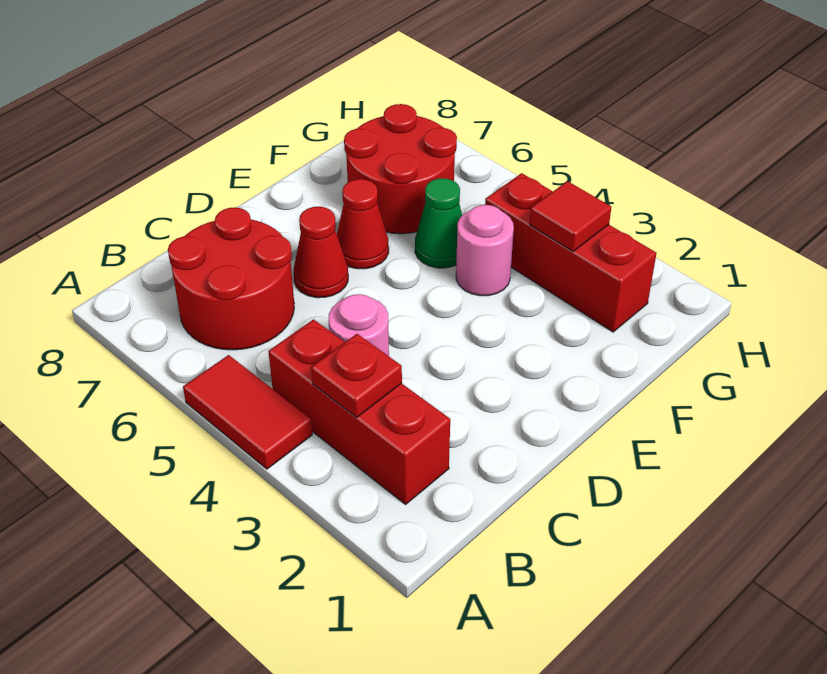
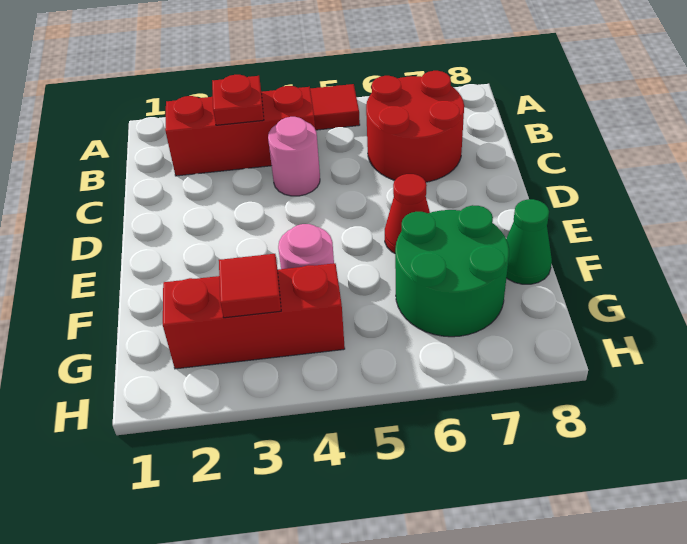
red cone D6 level 1 -> none
green cone F5 level 1 -> green cone F8 level 1
red round brick F6:G7 level 1 -> green round brick F6:G7 level 1

